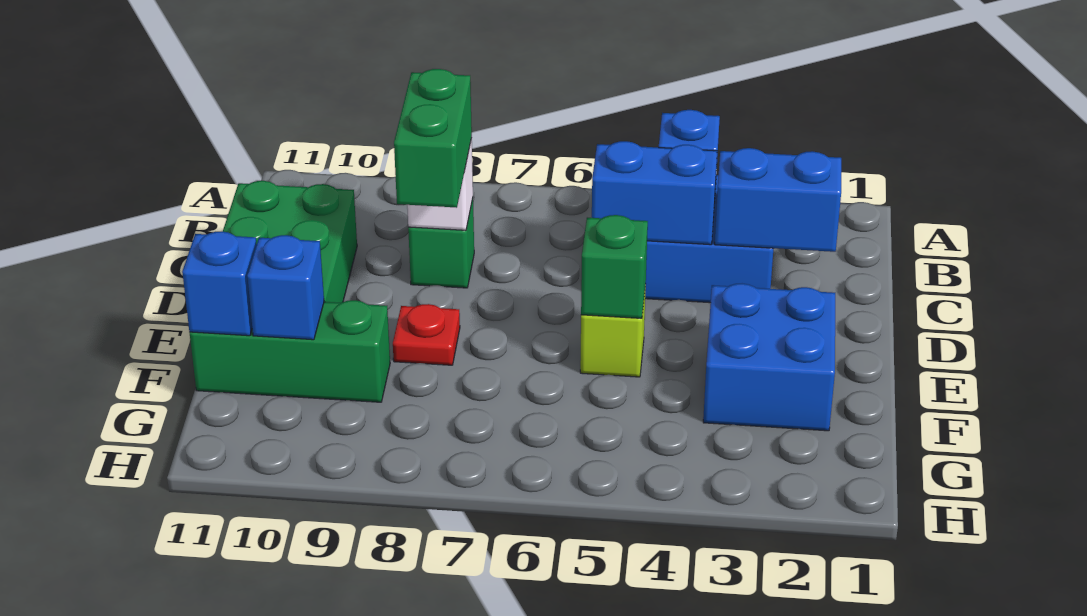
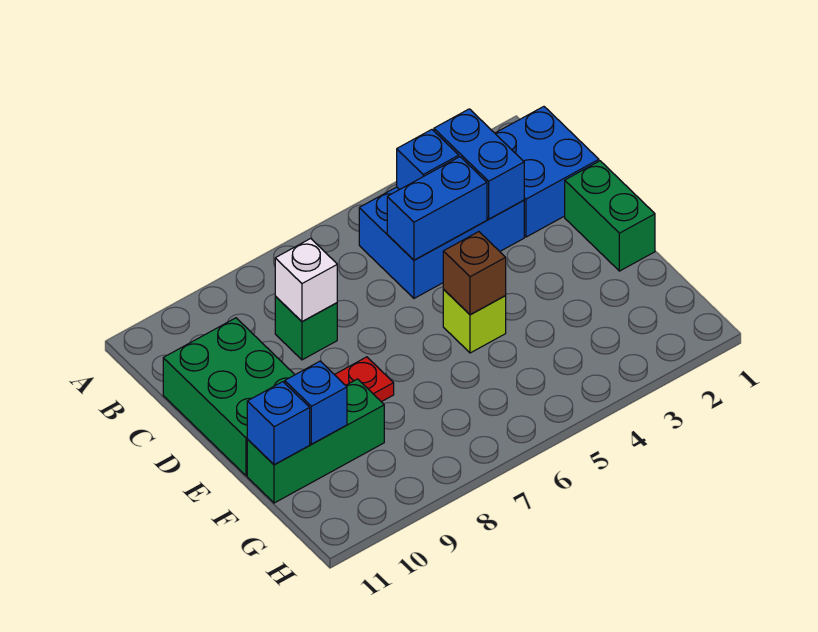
blue brick C2:C3 level 2 -> blue brick B3:C3 level 2
green brick C8:D8 level 3 -> green brick D1:E1 level 1
blue brick E2:F3 level 1 -> blue brick B1:C2 level 1
green brick E5 level 2 -> brown brick E5 level 2

